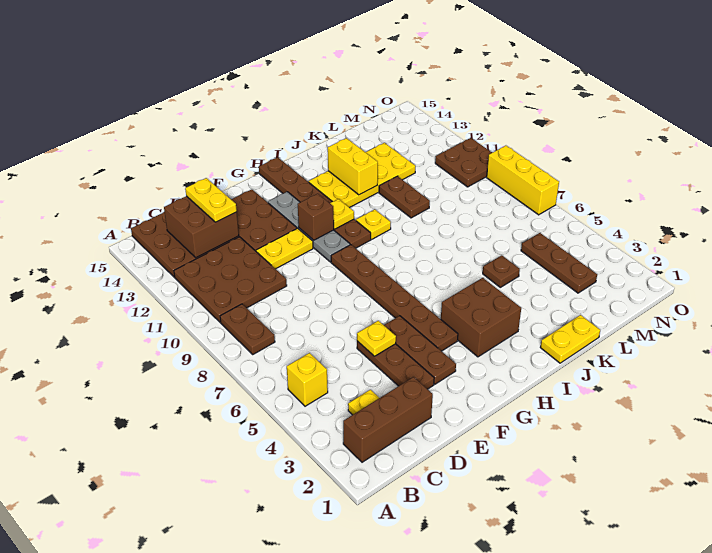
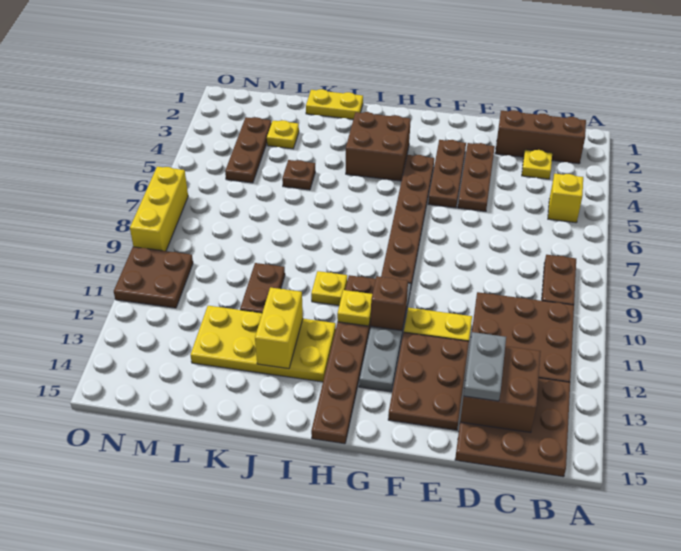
yellow plate D13:D14 level 3 -> grey plate D13:D14 level 3
yellow plate E5 level 2 -> yellow plate L3 level 1

